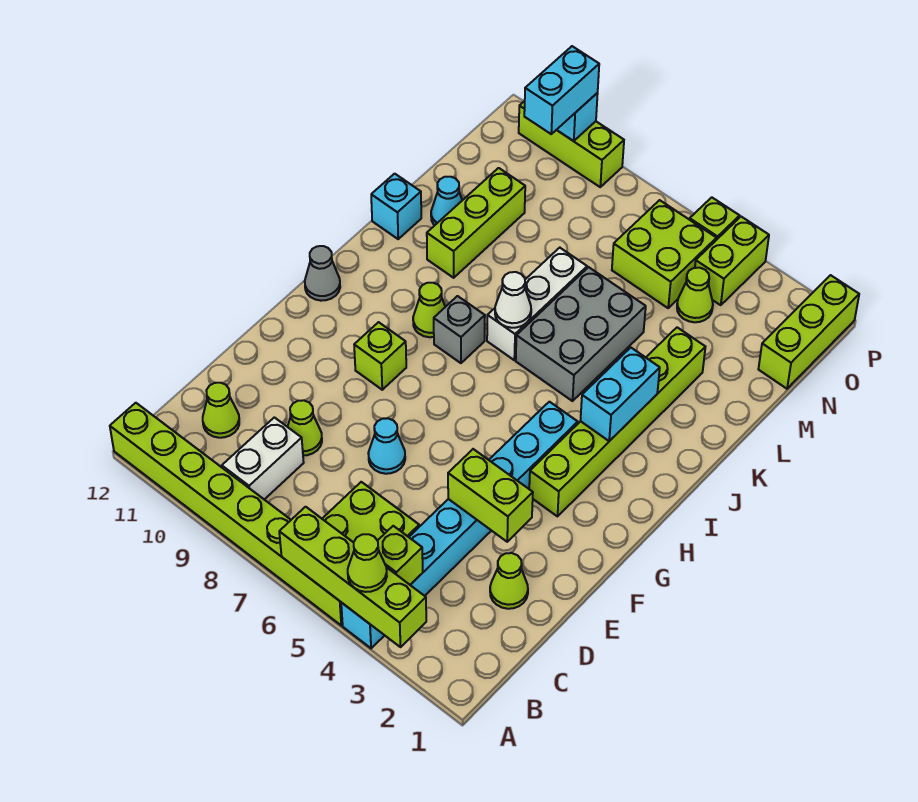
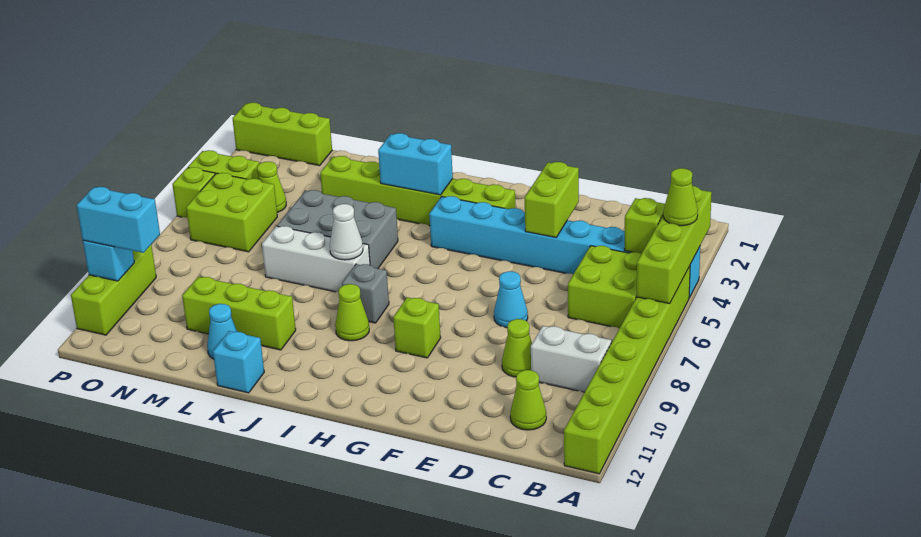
lime cone D2 level 1 -> none
grey cone H12 level 1 -> none

